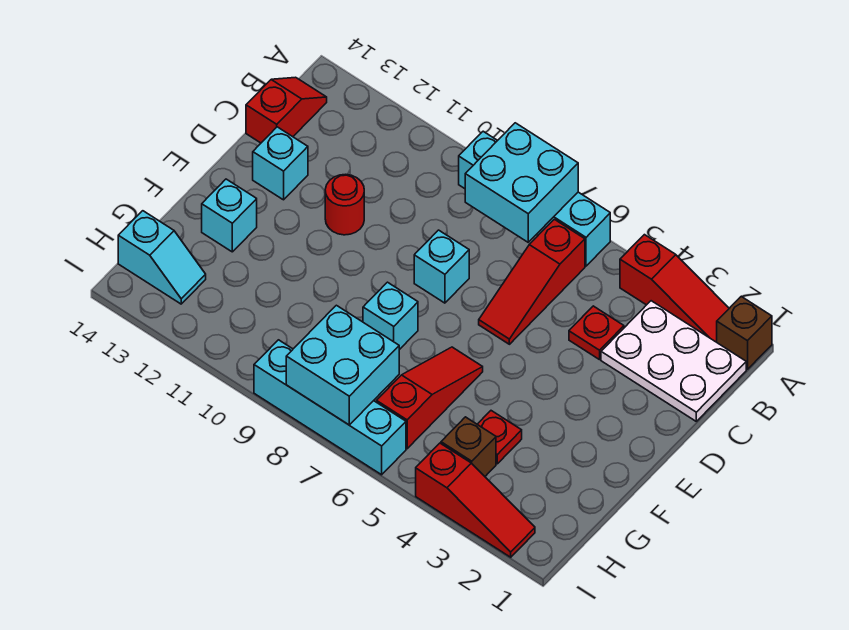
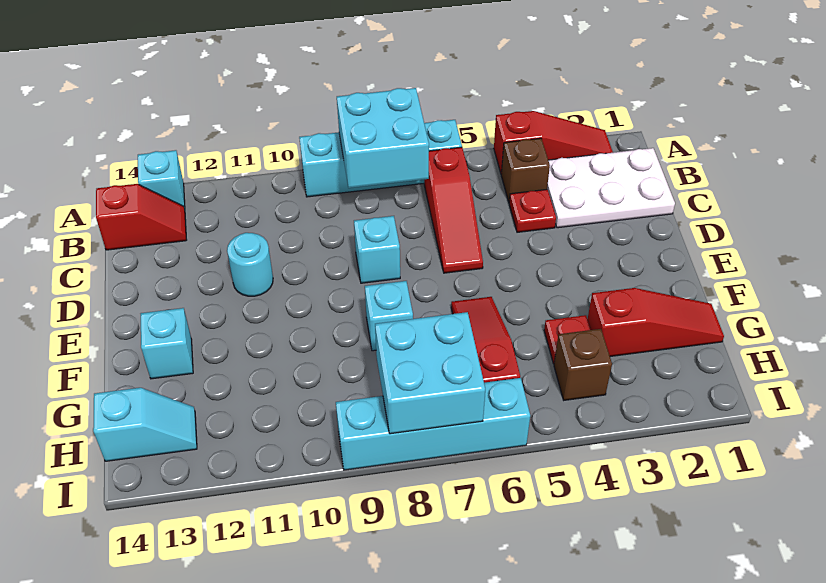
brown brick A1 level 1 -> brown brick B4 level 1
red slope B14:C14 level 1 top C -> red slope B13:B14 level 1 top 14
red round brick D11 level 1 -> cyan round brick D11 level 1
cyan brick D13 level 1 -> cyan brick A13 level 1
red slope I2:I4 level 1 top 4 -> red slope G1:G3 level 1 top 3

